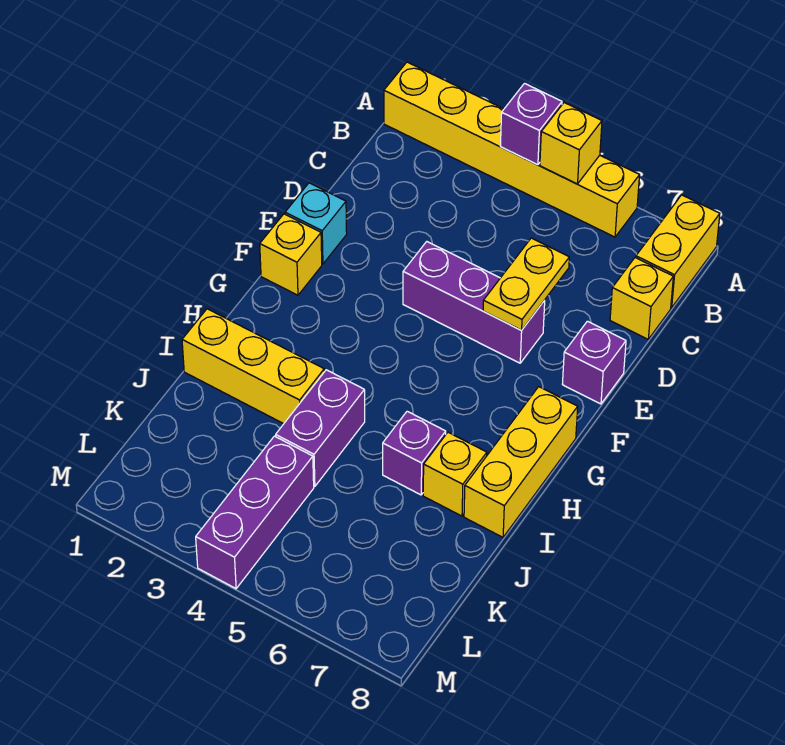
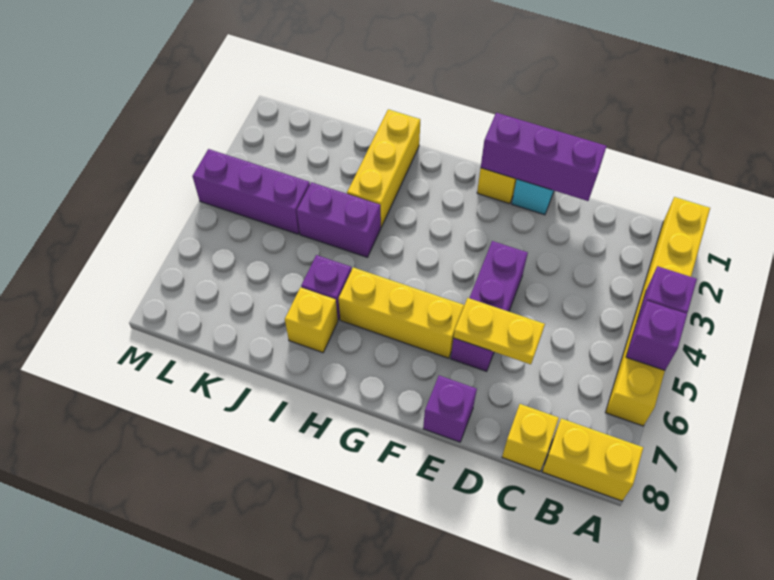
yellow brick A5 level 2 -> purple brick A5 level 2
none -> purple brick D1:F1 level 2
yellow brick G8:I8 level 1 -> yellow brick F6:H6 level 1

